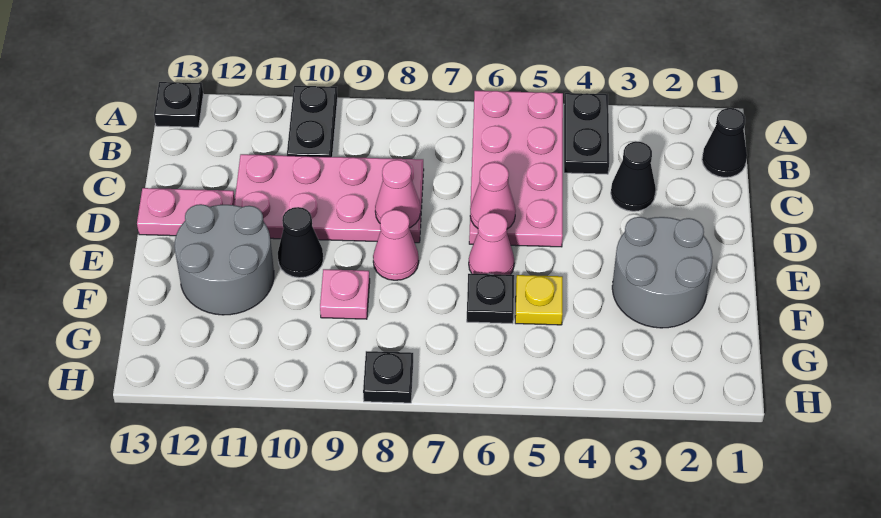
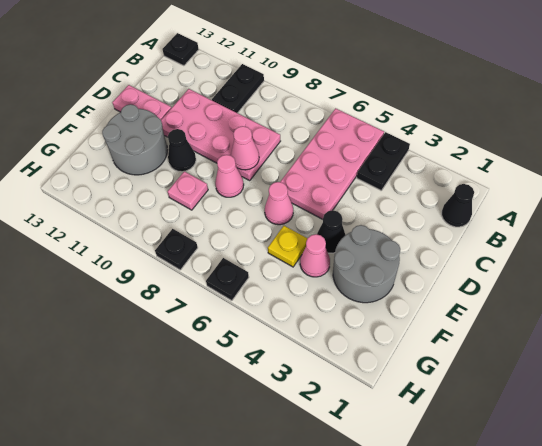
black cone C3 level 1 -> black cone E4 level 1
pink cone D6 level 2 -> pink cone F4 level 1
black plate F6 level 1 -> black plate H6 level 1

